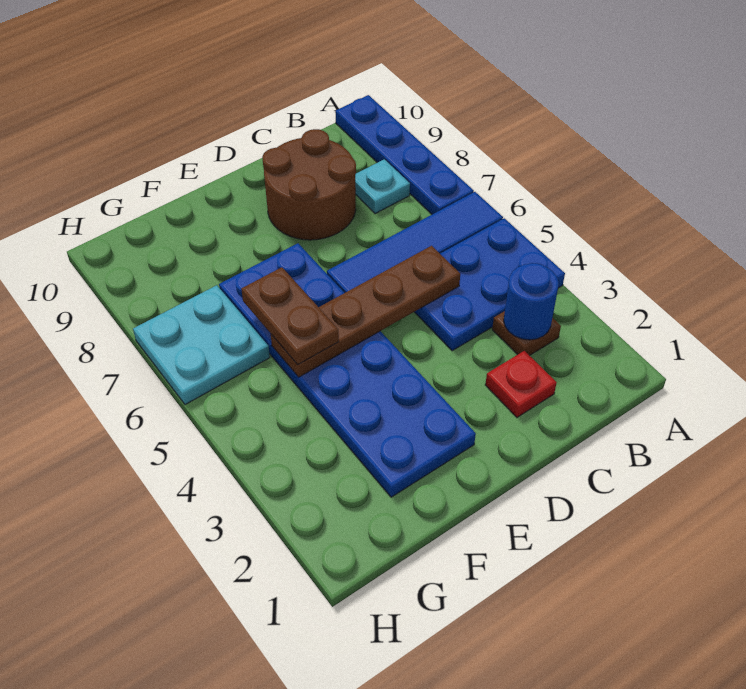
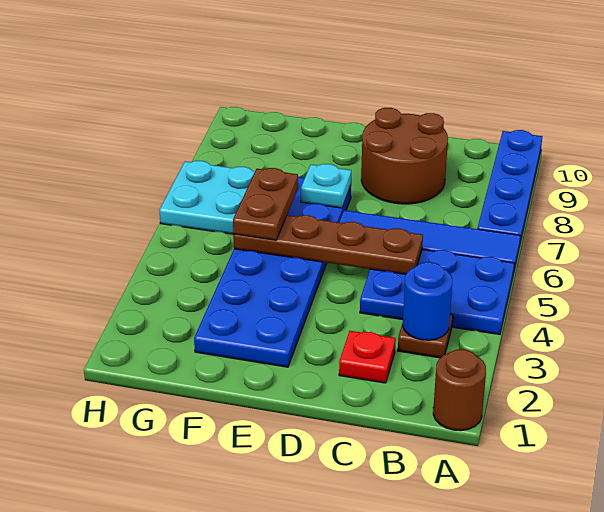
none -> brown round brick A1 level 1
cyan plate B8 level 1 -> cyan plate E7 level 2

